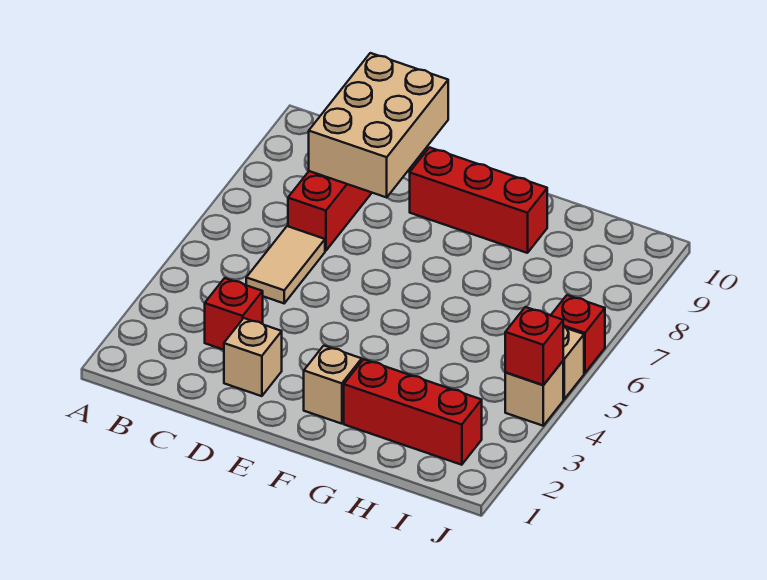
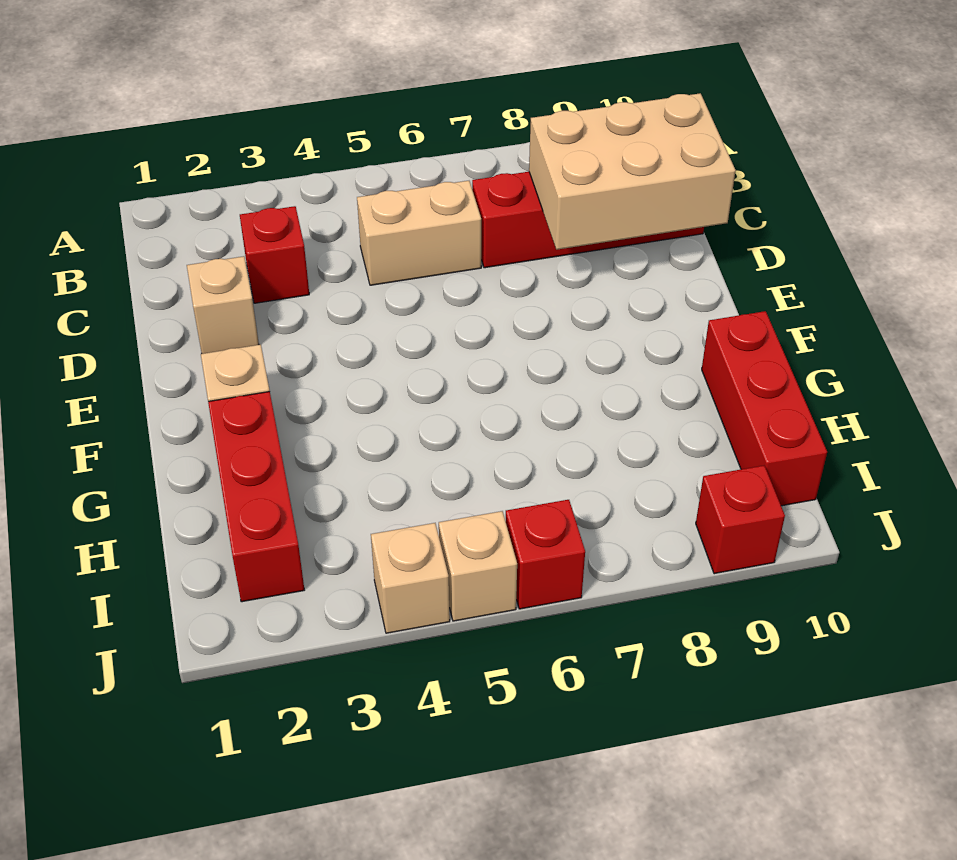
tan tile C5:C6 level 1 -> tan brick C5:C6 level 1
red brick E9:G9 level 1 -> red brick G10:I10 level 1
red brick J4 level 2 -> red brick J9 level 1

